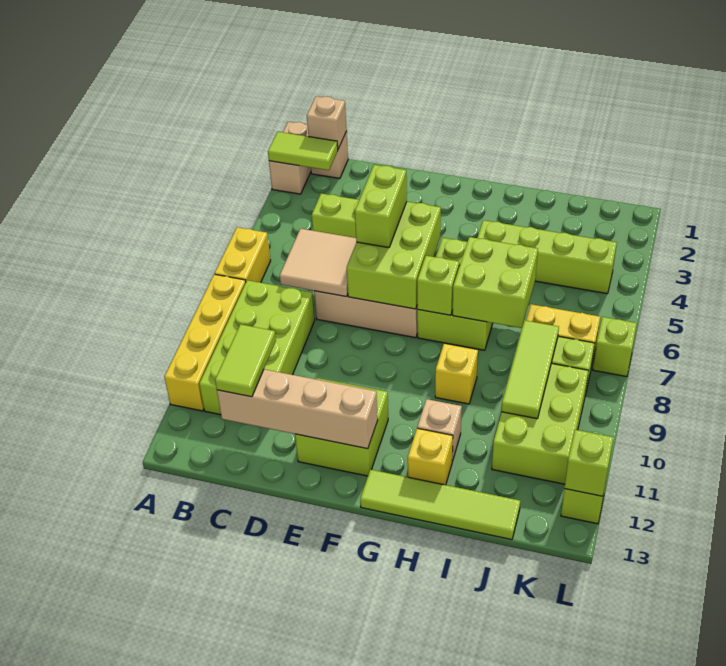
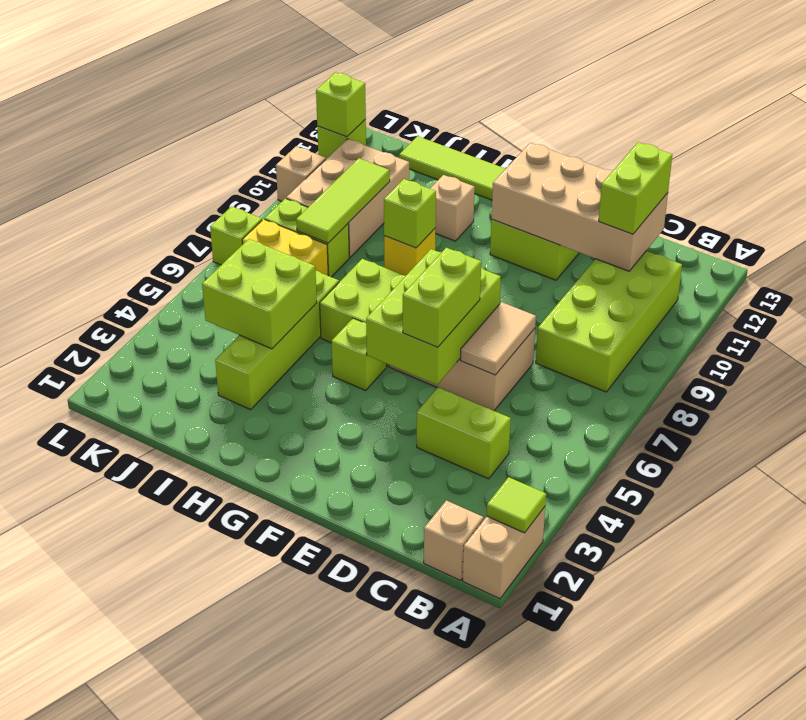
lime tile A2:B2 level 2 -> lime tile A2 level 2
yellow brick A6:A7 level 1 -> none
yellow brick A8:A11 level 1 -> none
tan brick B1 level 2 -> tan brick L10 level 1
tan tile C6:D7 level 2 -> tan tile D6:D7 level 2
lime tile C11:C12 level 3 -> lime brick C11:C12 level 3
tan brick C12:F12 level 2 -> tan brick C11:F12 level 2
lime brick G7 level 2 -> lime brick H9 level 2
lime brick H4:K4 level 1 -> lime brick I3:I6 level 1
lime brick H6:I7 level 2 -> lime brick I4:J5 level 2
yellow brick H12 level 1 -> none
lime brick J9:K11 level 1 -> tan brick J9:K11 level 1

